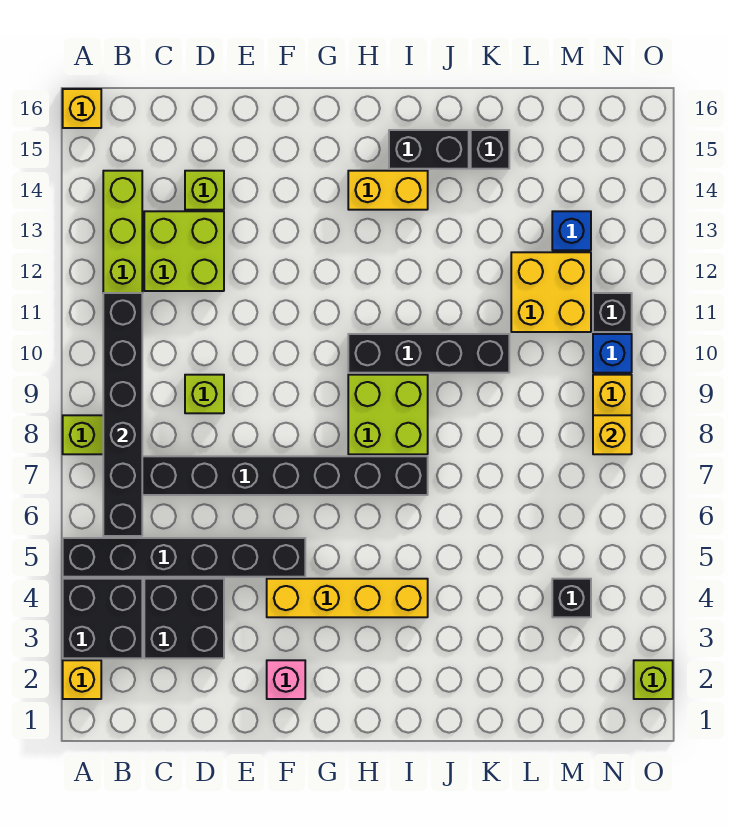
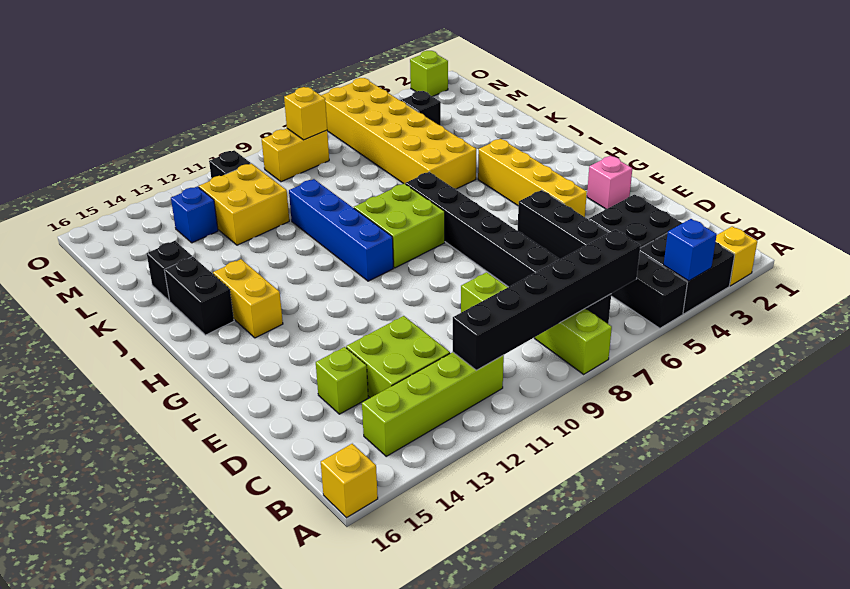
black brick H10:K10 level 1 -> blue brick H10:K10 level 1
none -> yellow brick J5:O6 level 1
blue brick N10 level 1 -> blue brick A4 level 2

